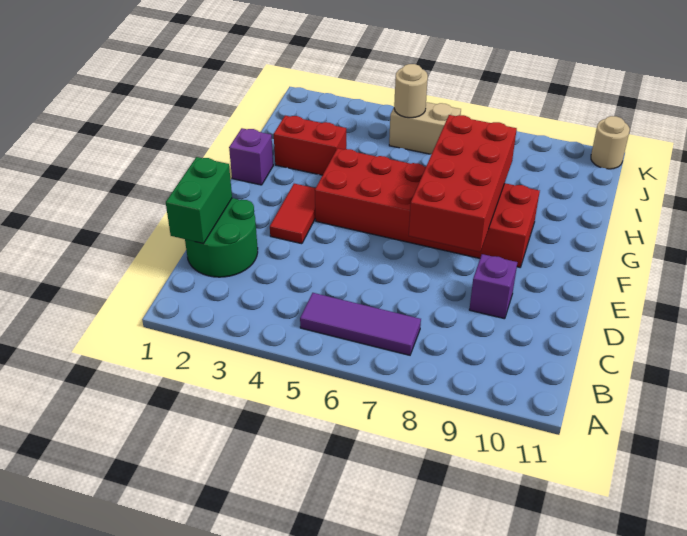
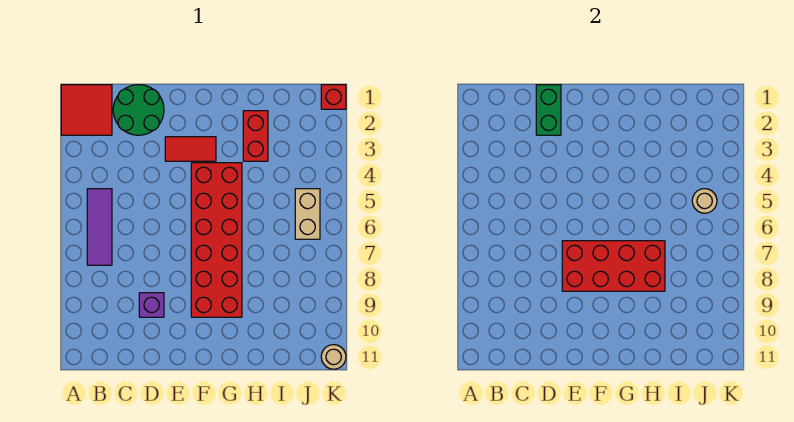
none -> red tile A1:B2 level 1
green brick C1:D1 level 2 -> green brick D1:D2 level 2
purple brick G1 level 1 -> none
none -> red brick K1 level 1

